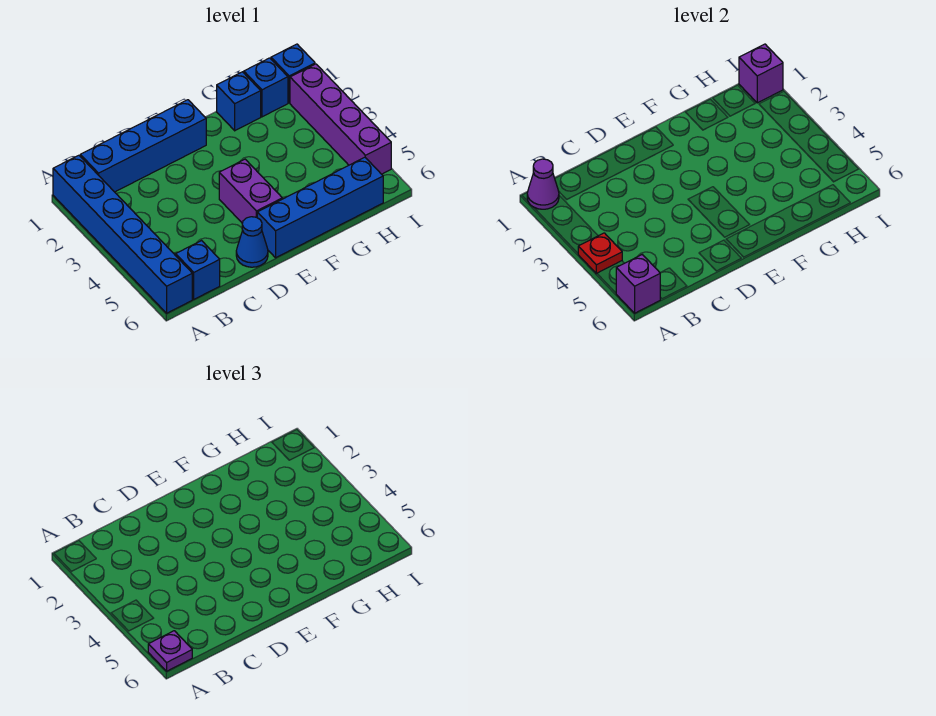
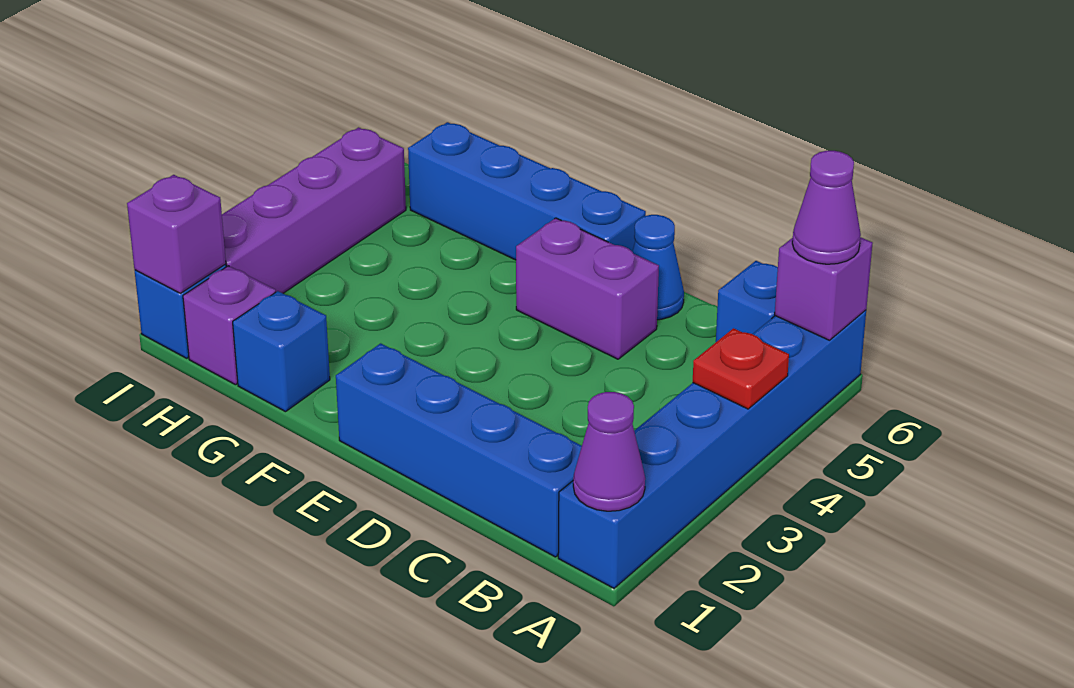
purple plate A6 level 3 -> purple cone A6 level 3
purple brick E4:E5 level 1 -> purple brick D5:E5 level 1
blue brick H1 level 1 -> purple brick H1 level 1

